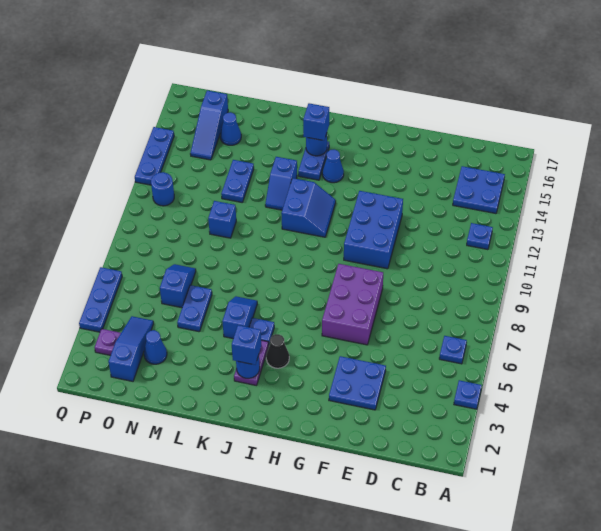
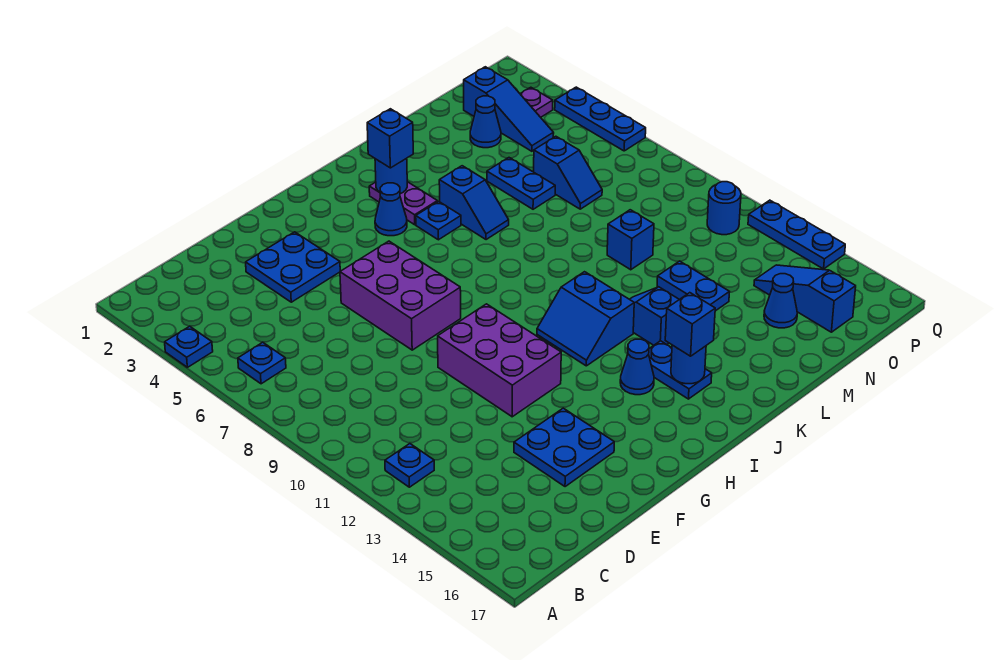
blue plate B14:C15 level 1 -> blue plate E14:F15 level 1
blue brick F10:G12 level 1 -> purple brick F10:G12 level 1
black cone I4 level 1 -> blue cone I4 level 1

